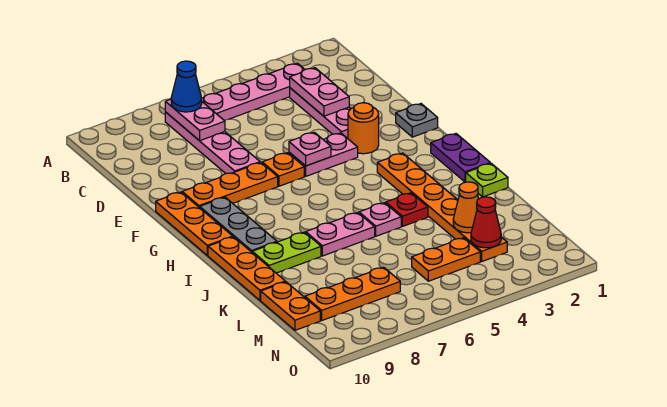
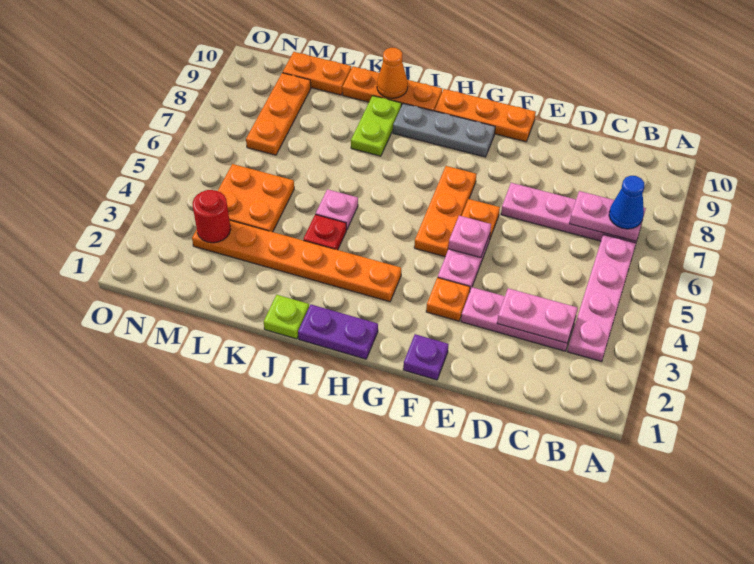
grey plate F1 level 1 -> purple plate F1 level 1
orange round brick F3 level 1 -> orange plate F3 level 1
orange plate F7:F9 level 1 -> orange plate G5:G7 level 1
pink plate J6:J7 level 1 -> none
orange cone L3 level 2 -> orange cone J10 level 2
red cone M3 level 2 -> red round brick M3 level 2
orange plate M4:M5 level 1 -> orange plate L4:M5 level 1

